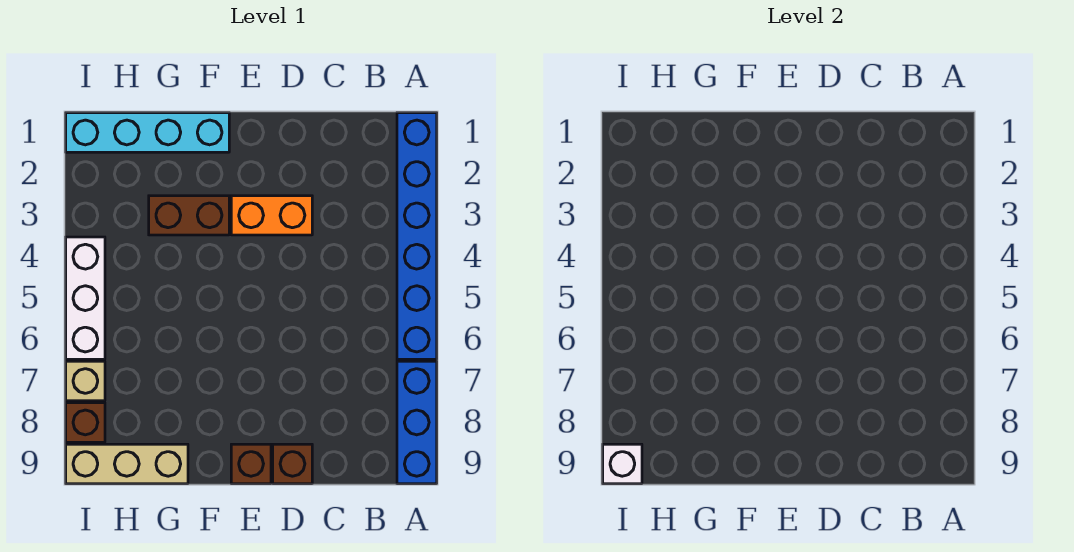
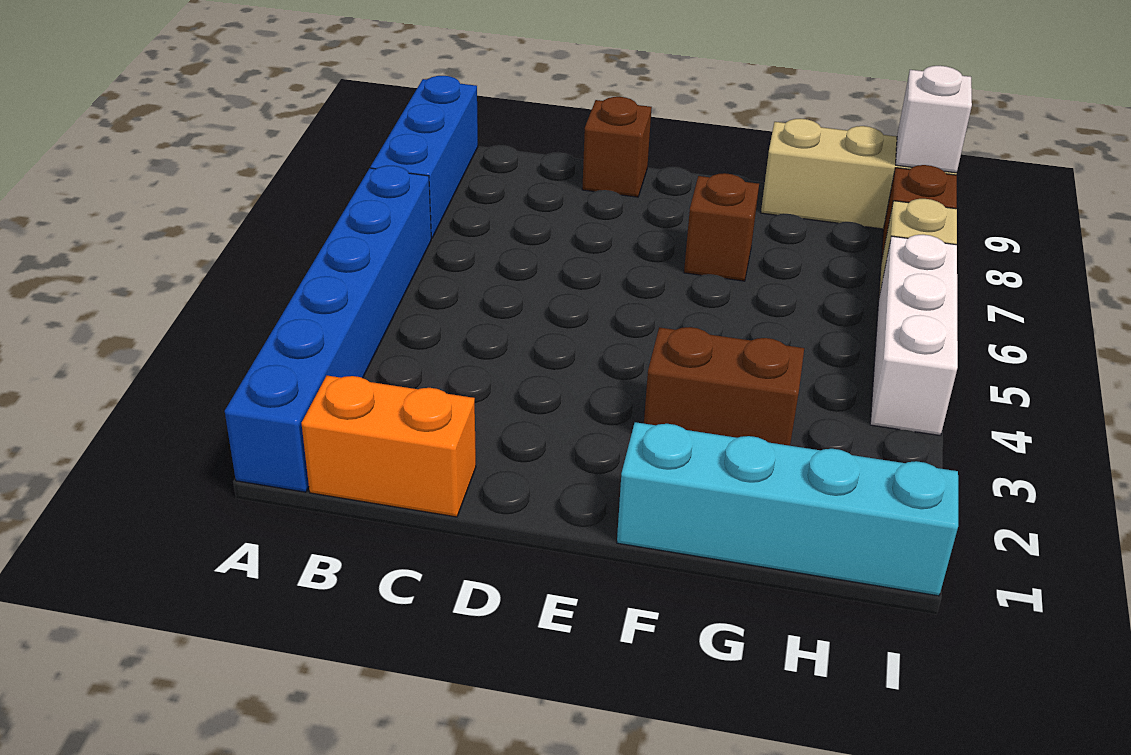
orange brick D3:E3 level 1 -> orange brick B1:C1 level 1
brown brick E9 level 1 -> brown brick F7 level 1

